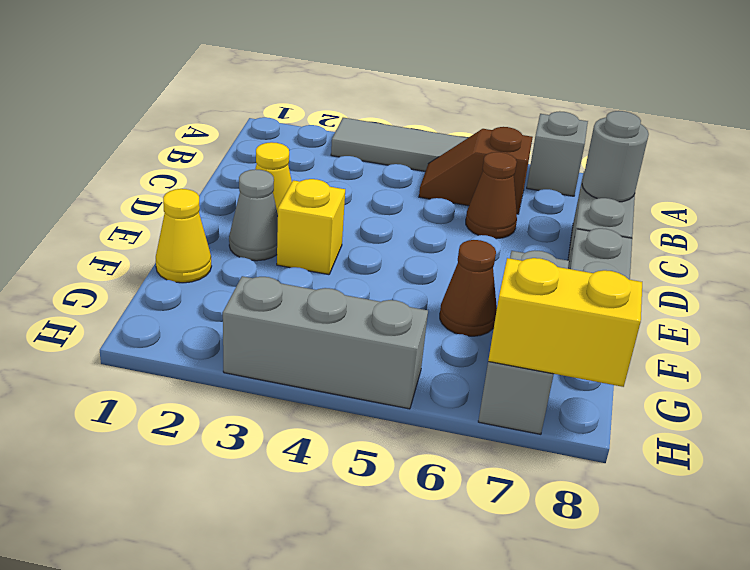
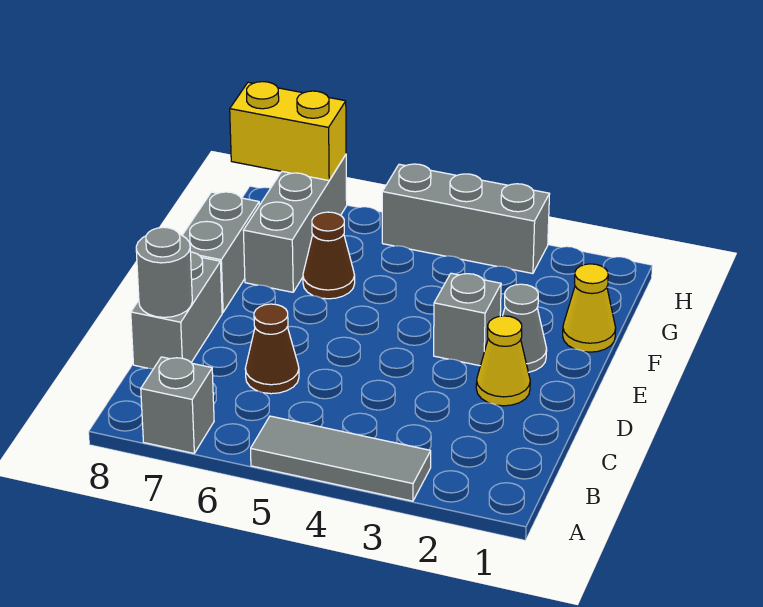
brown slope B5:B6 level 1 top 6 -> none
yellow brick E3 level 1 -> grey brick E3 level 1

